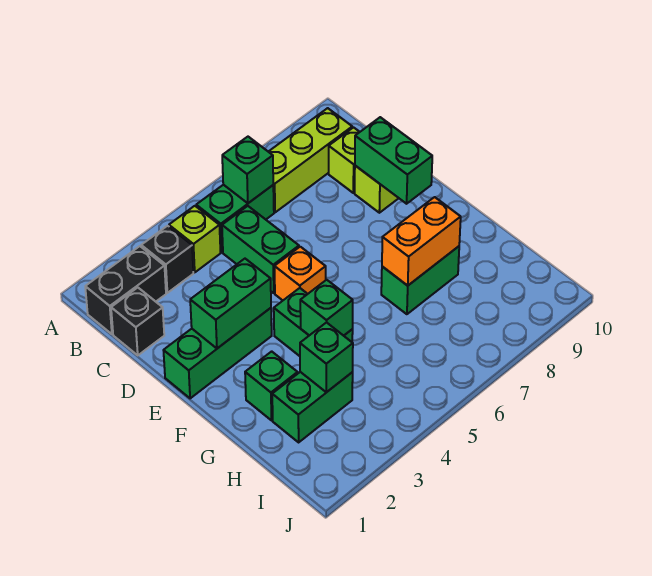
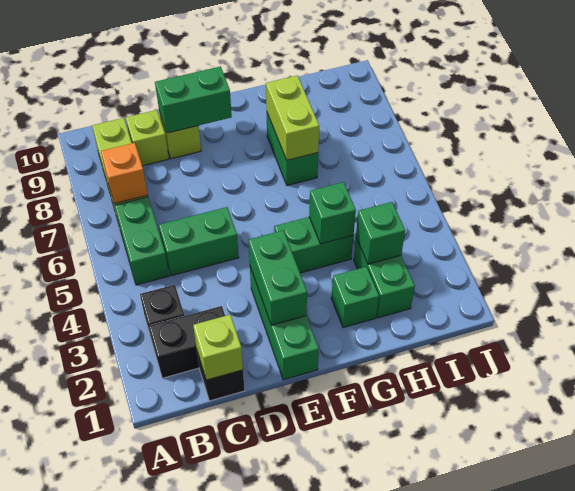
black brick B1:B2 level 1 -> black brick B2:C2 level 1
lime brick B4 level 1 -> lime brick C1 level 2
green brick B6 level 2 -> none
orange brick E5 level 1 -> orange brick B7 level 2
orange brick G7:G8 level 2 -> lime brick G7:G8 level 2

